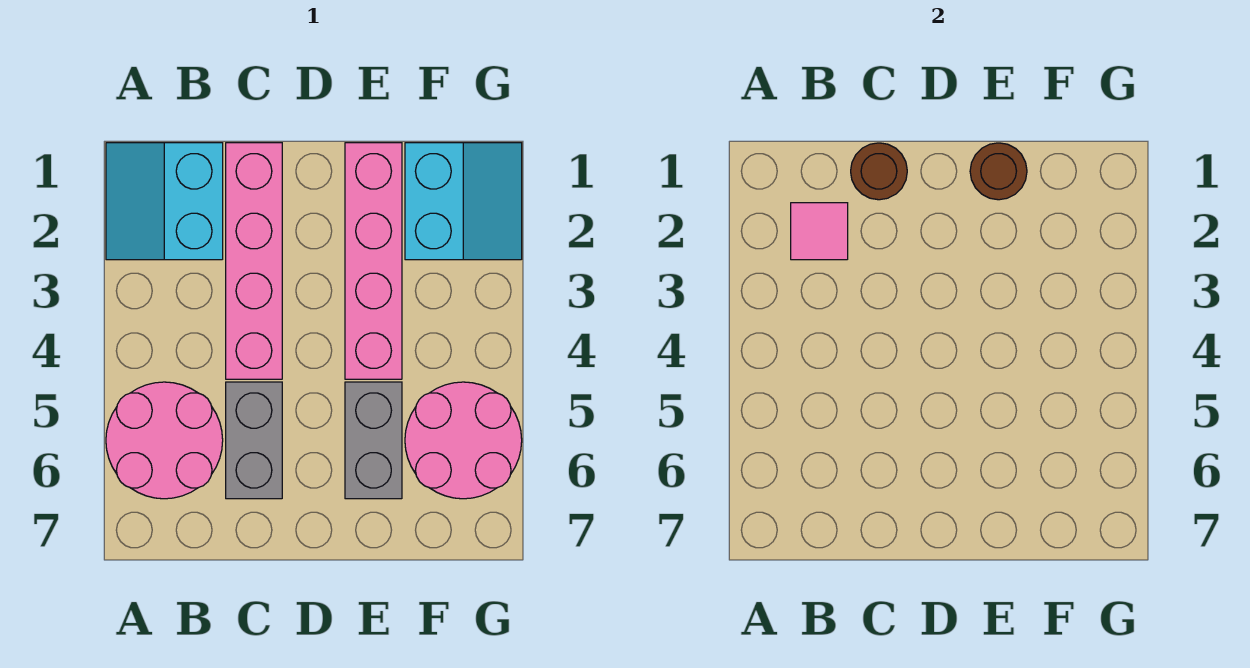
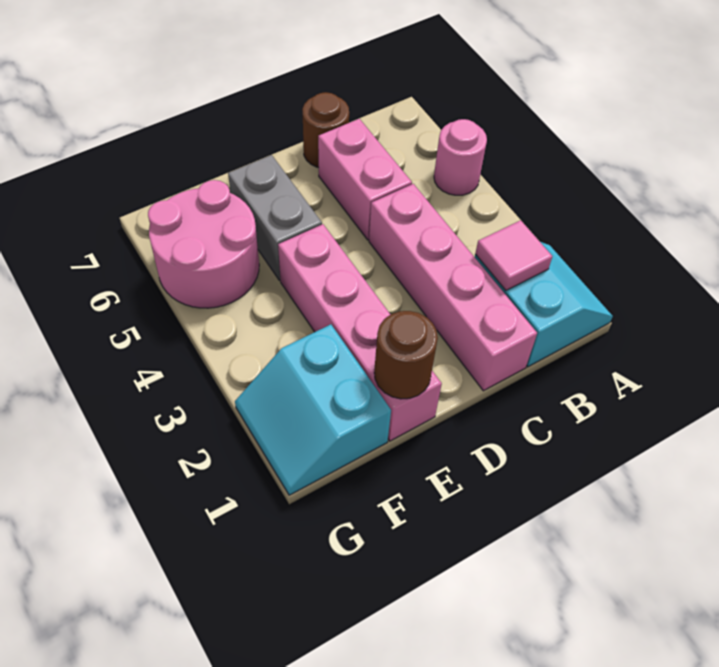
pink round brick A5:B6 level 1 -> pink round brick A5 level 1
brown round brick C1 level 2 -> brown round brick C7 level 1
grey brick C5:C6 level 1 -> pink brick C5:C6 level 1

